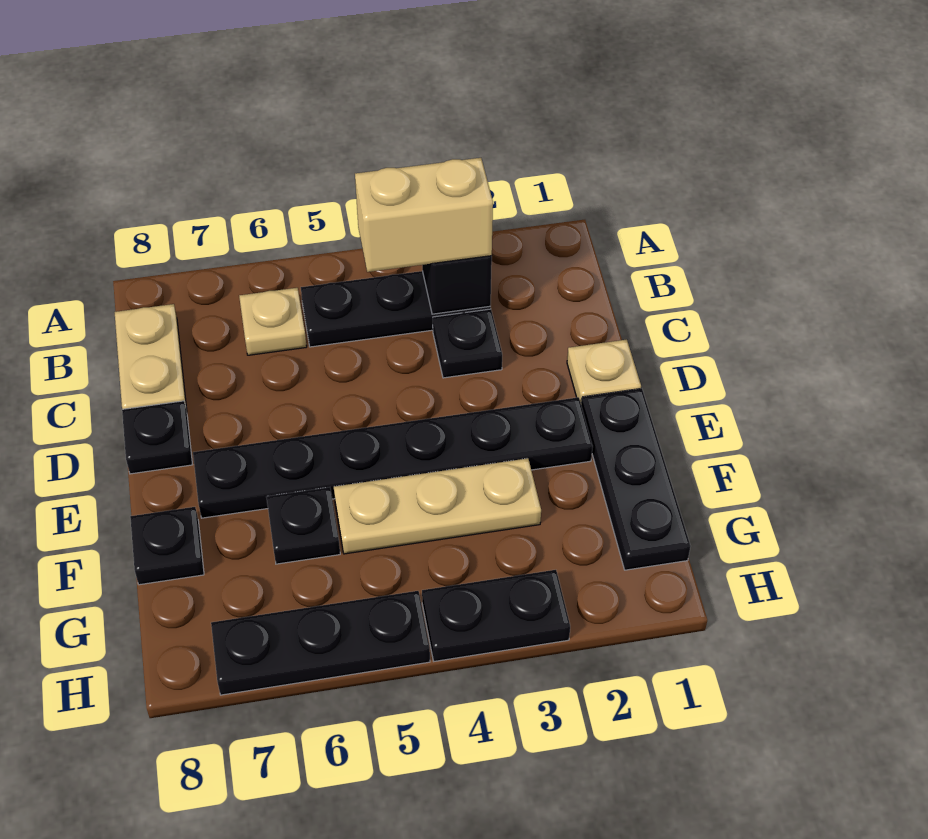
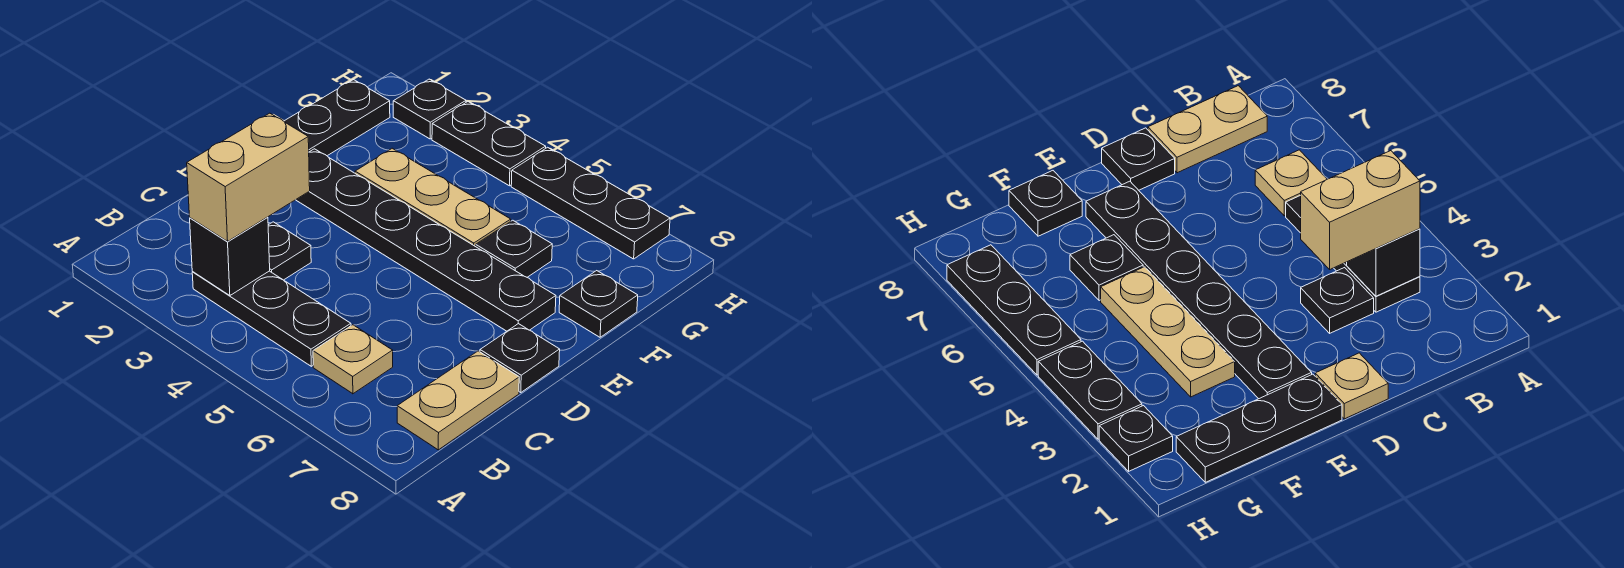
tan brick B3:B4 level 3 -> tan brick B3:C3 level 3
none -> black plate H2 level 1

